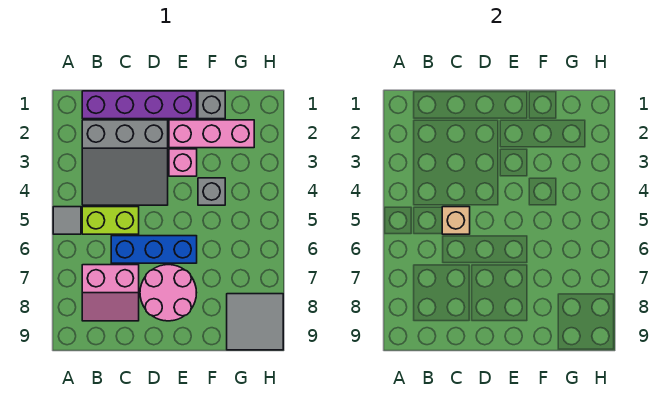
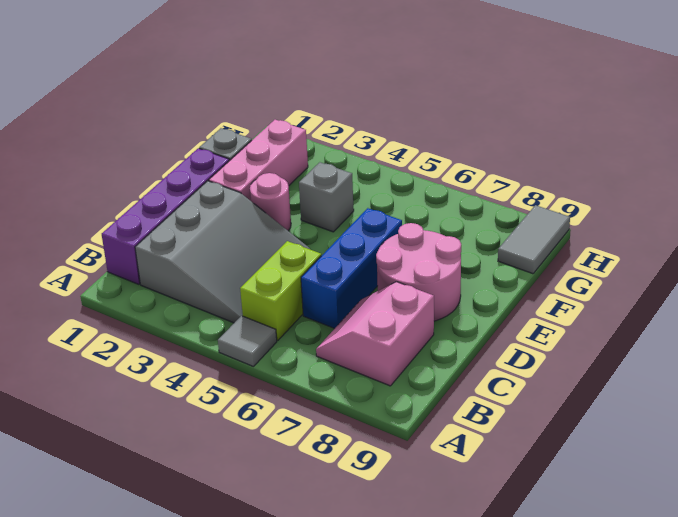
pink slope B7:C8 level 1 top 7 -> pink slope B7:C8 level 1 top 8
tan brick C5 level 2 -> none
pink brick E3 level 1 -> pink round brick E3 level 1
grey tile G8:H9 level 1 -> grey tile G9:H9 level 1

